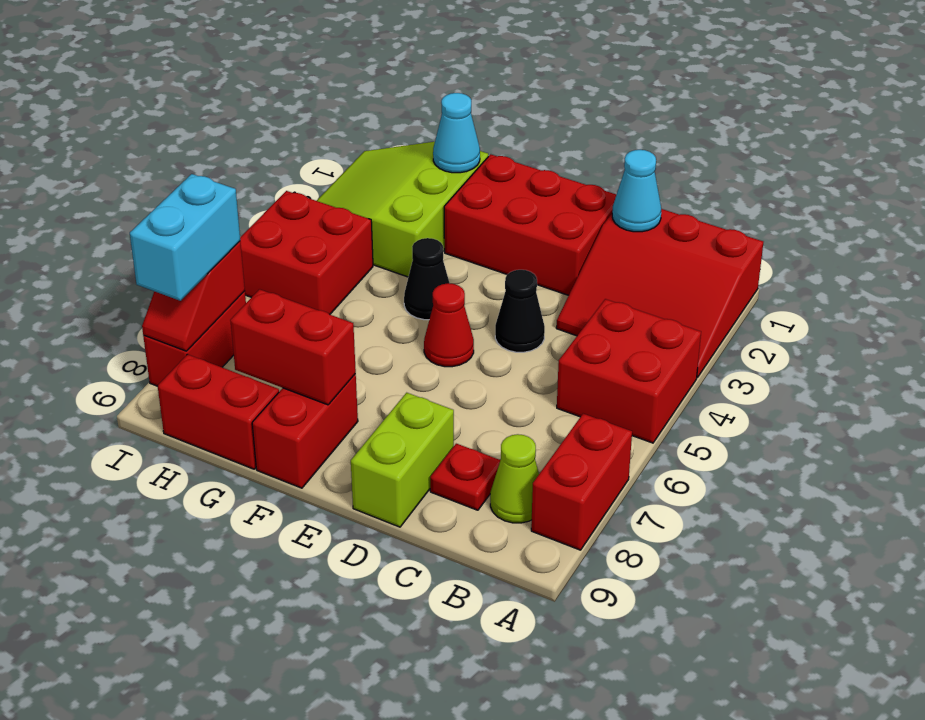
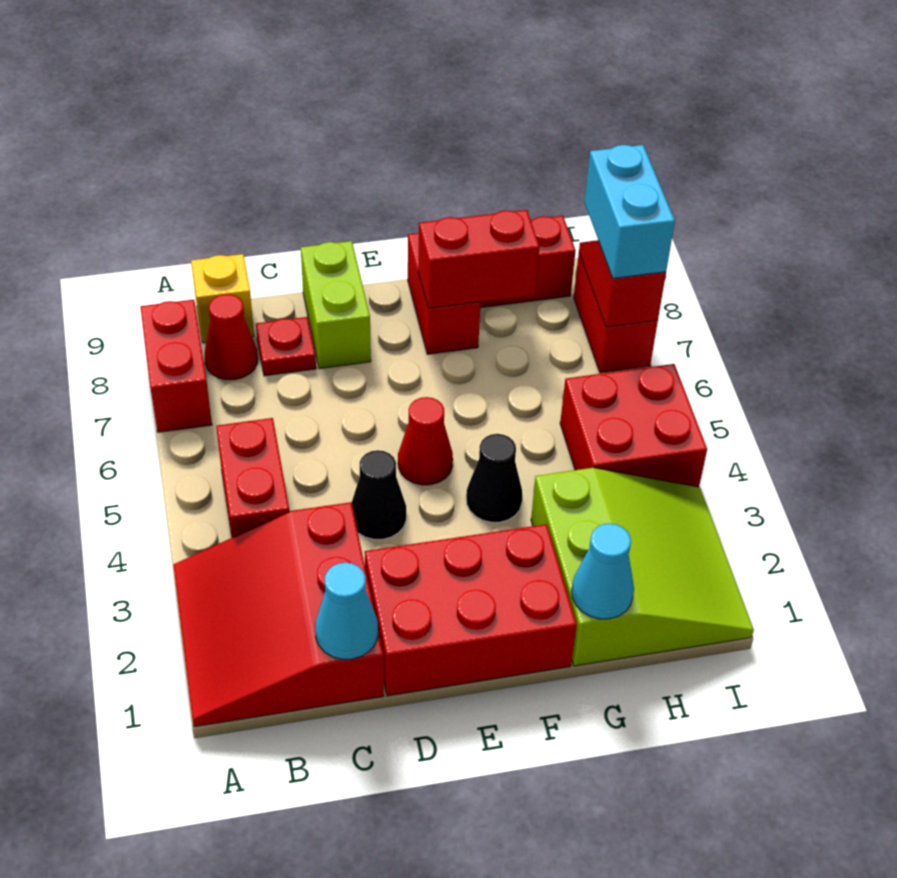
red slope A1:C3 level 1 top 1 -> red slope A1:C3 level 1 top C
red brick A4:B5 level 1 -> red brick B4:B5 level 1
lime cone B8 level 1 -> red cone B8 level 1
none -> yellow brick B9 level 1

